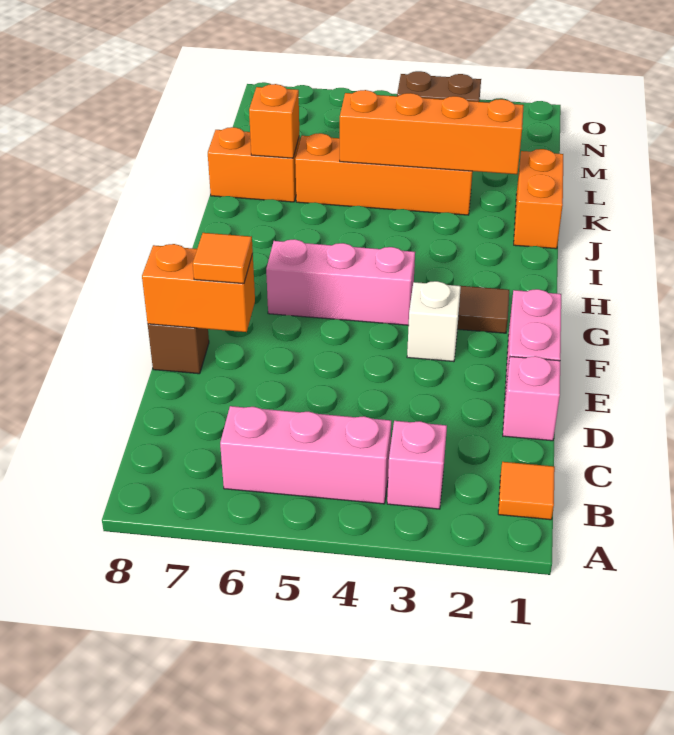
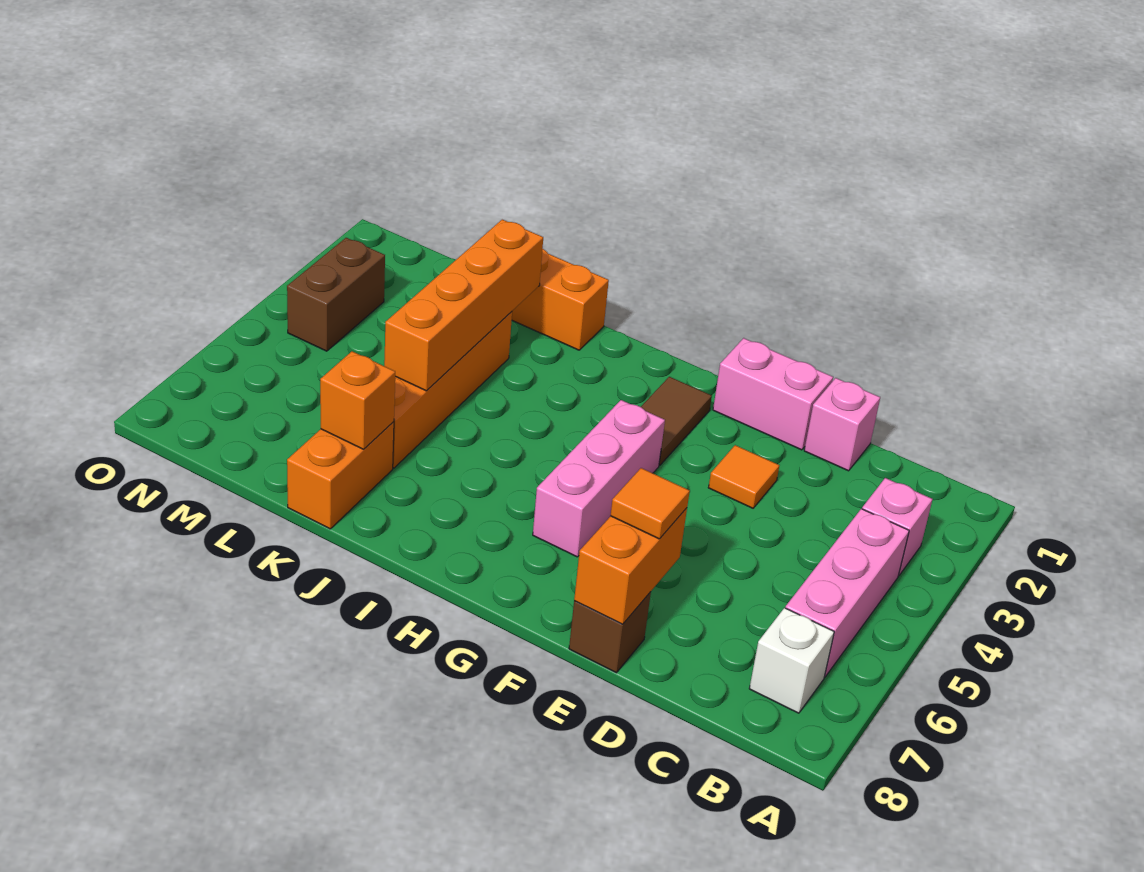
orange tile B1 level 1 -> orange tile E3 level 1
white brick F3 level 1 -> white brick B7 level 1

